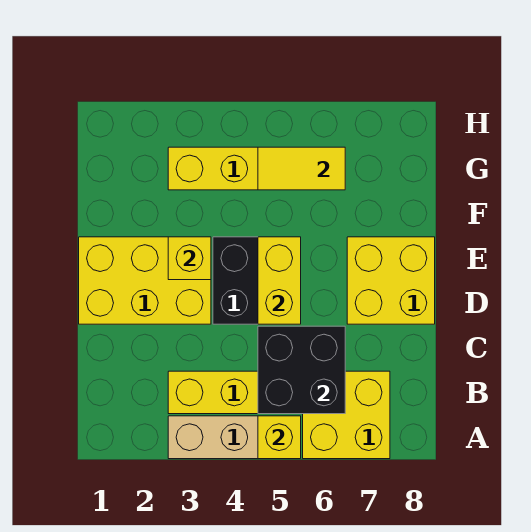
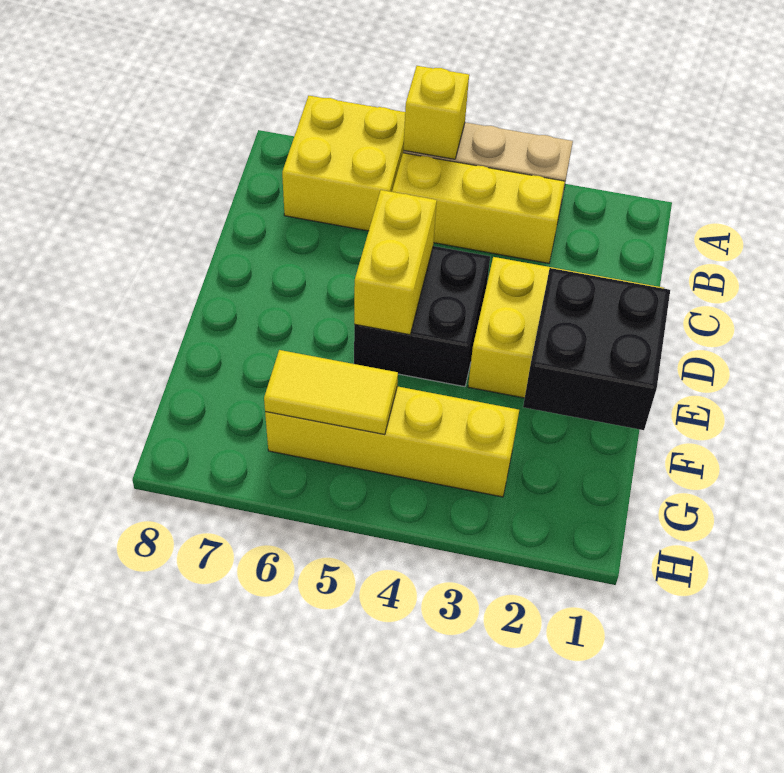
black brick B5:C6 level 2 -> black brick E1:F2 level 2
yellow brick D7:E8 level 1 -> none
yellow brick E3 level 2 -> none

